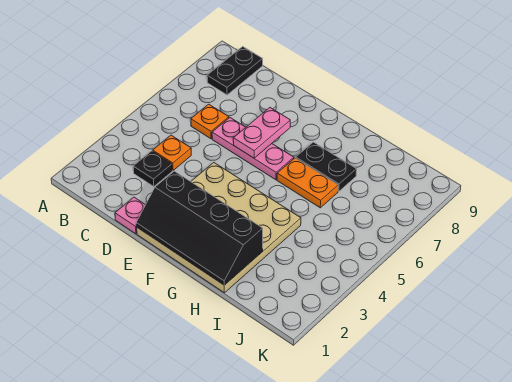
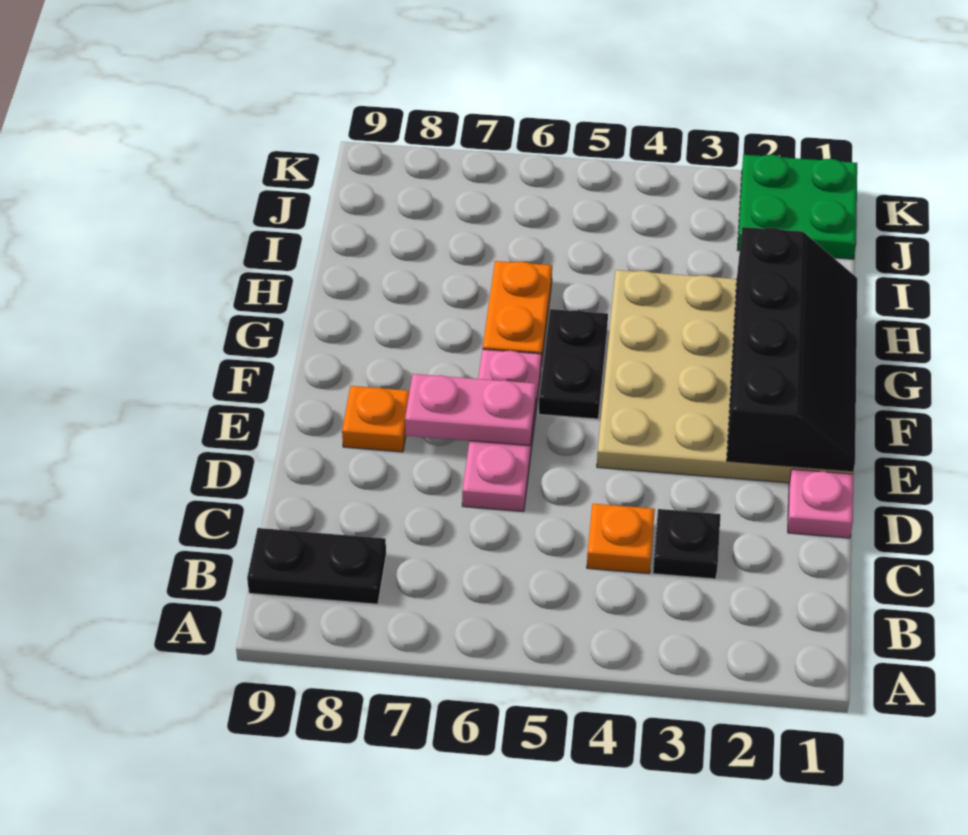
orange plate C6 level 1 -> orange plate E8 level 1
black plate G7:H7 level 1 -> black plate F5:G5 level 1
none -> green plate J1:K2 level 1

